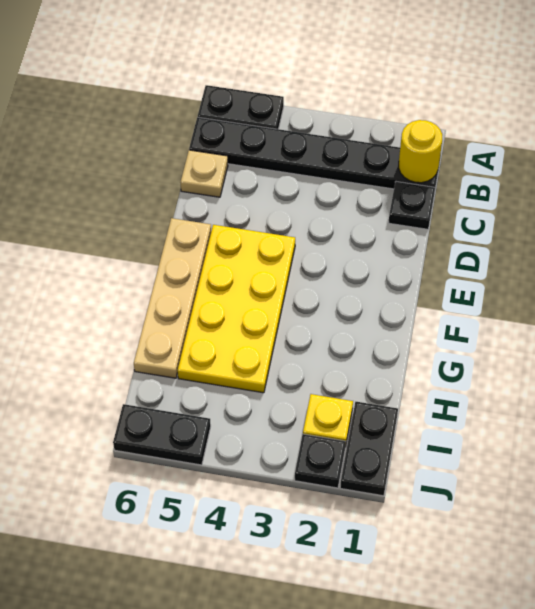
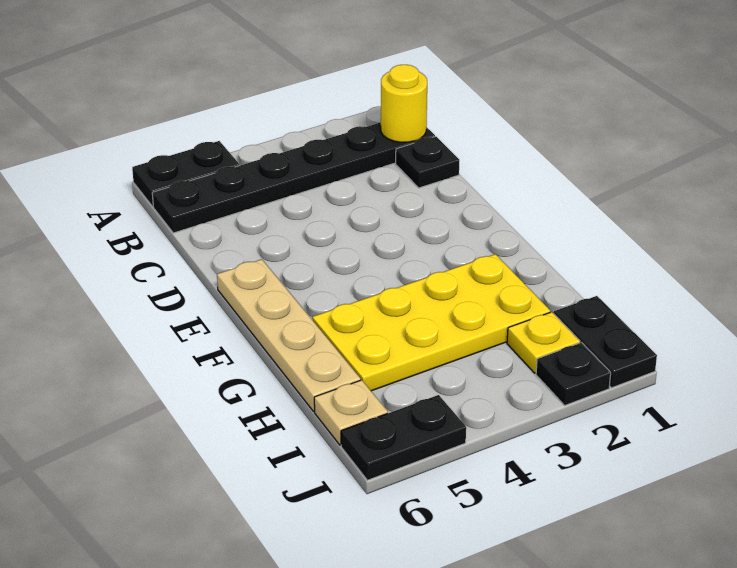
tan plate C6 level 1 -> tan plate I6 level 1
yellow plate E4:H5 level 1 -> yellow plate G2:H5 level 1

